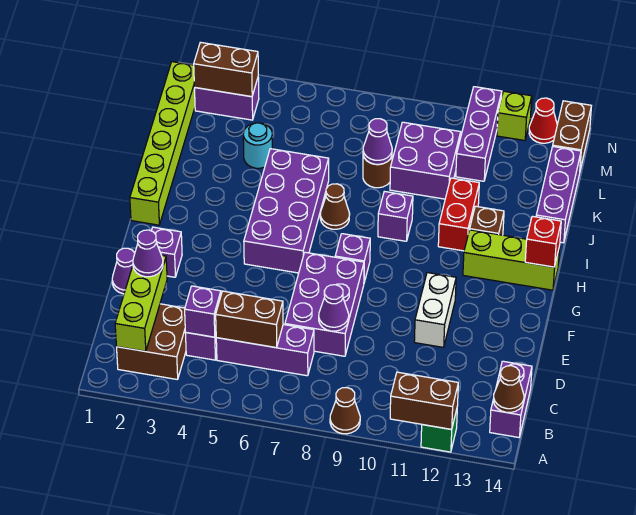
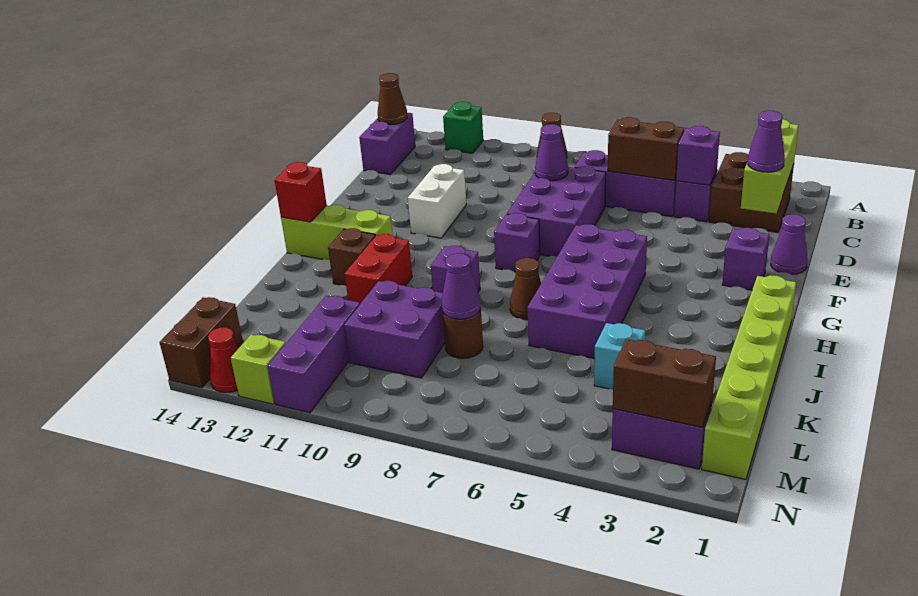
brown brick A11:A12 level 2 -> none
purple brick J14:L14 level 1 -> none
cyan round brick K4 level 1 -> cyan brick K4 level 1

